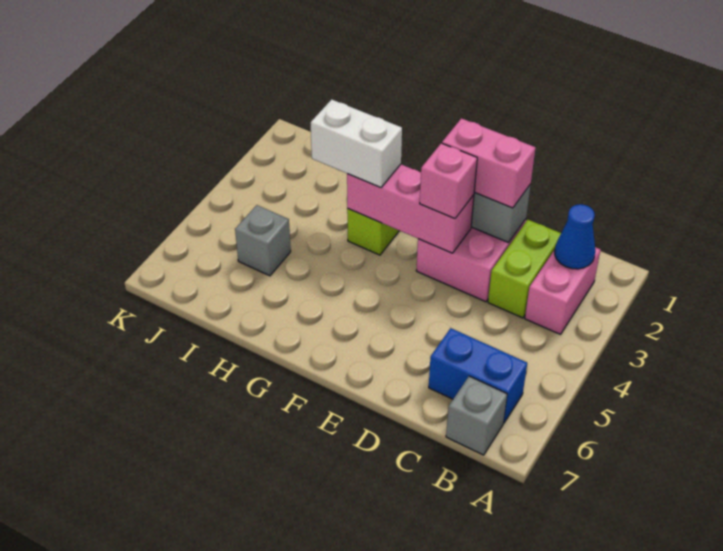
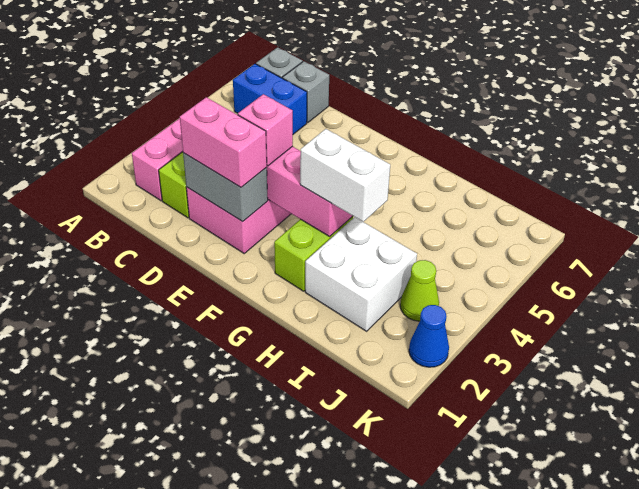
blue cone B2 level 2 -> blue cone K2 level 1
none -> white brick H2:I3 level 1
grey brick I5 level 1 -> grey brick C7 level 1
none -> lime cone J3 level 1

